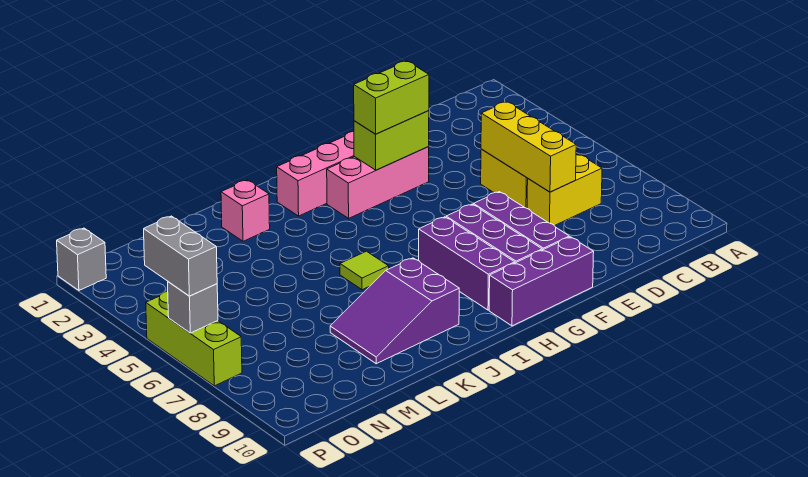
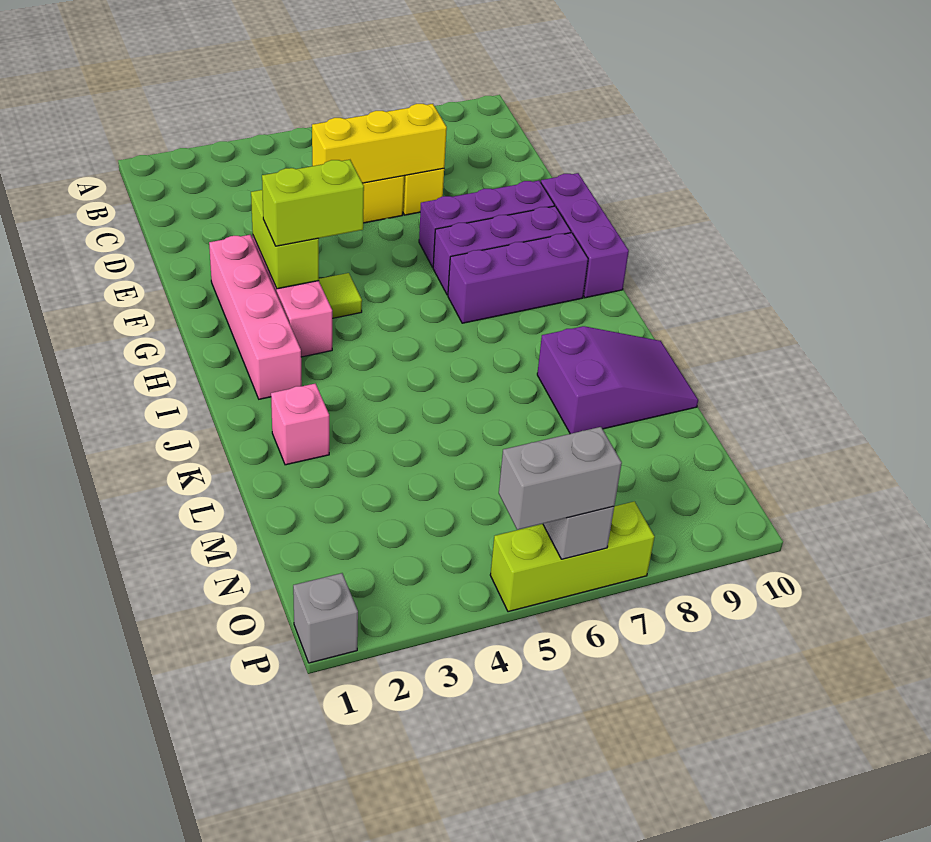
lime brick F3:G3 level 3 -> lime brick G3:G4 level 3
lime tile J6 level 1 -> lime tile G4 level 1
purple slope J8:L9 level 1 top J -> purple slope K8:L10 level 1 top 8

